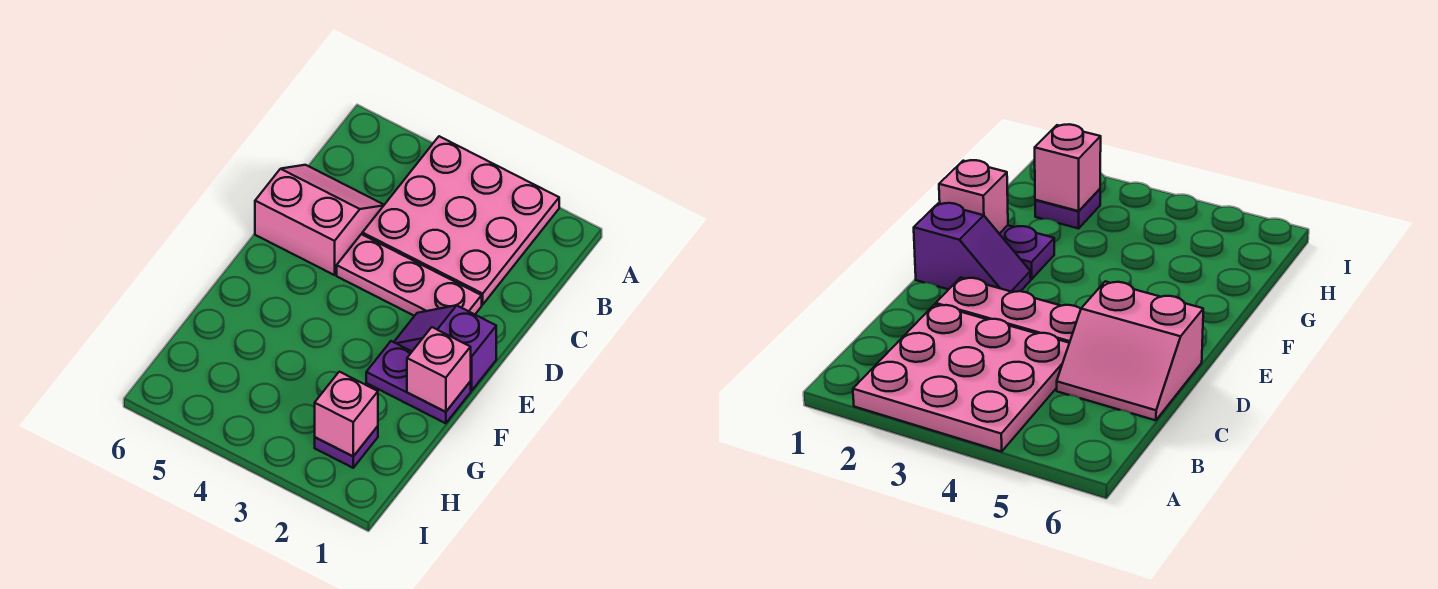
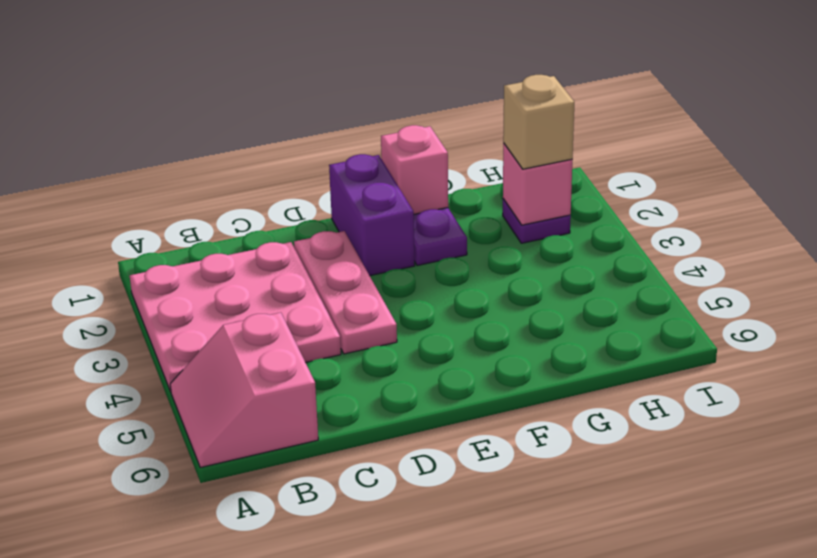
pink slope C5:D6 level 1 top D -> pink slope A5:B6 level 1 top B
purple slope E1:E2 level 1 top 1 -> purple brick E1:E2 level 1
none -> tan brick H2 level 3

